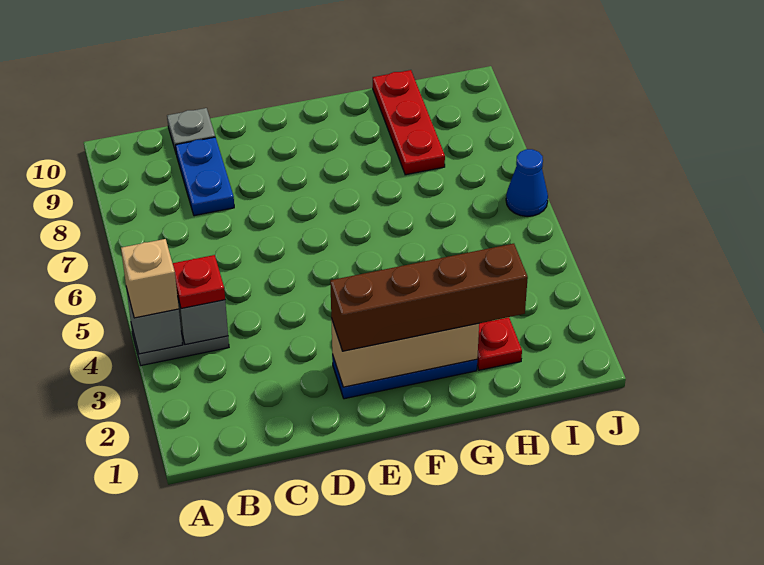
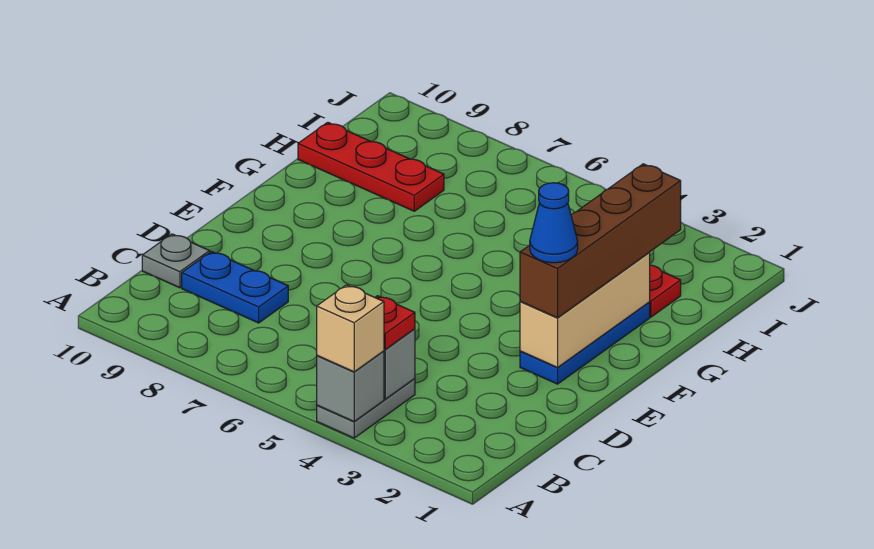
blue cone J6 level 1 -> blue cone E2 level 4

